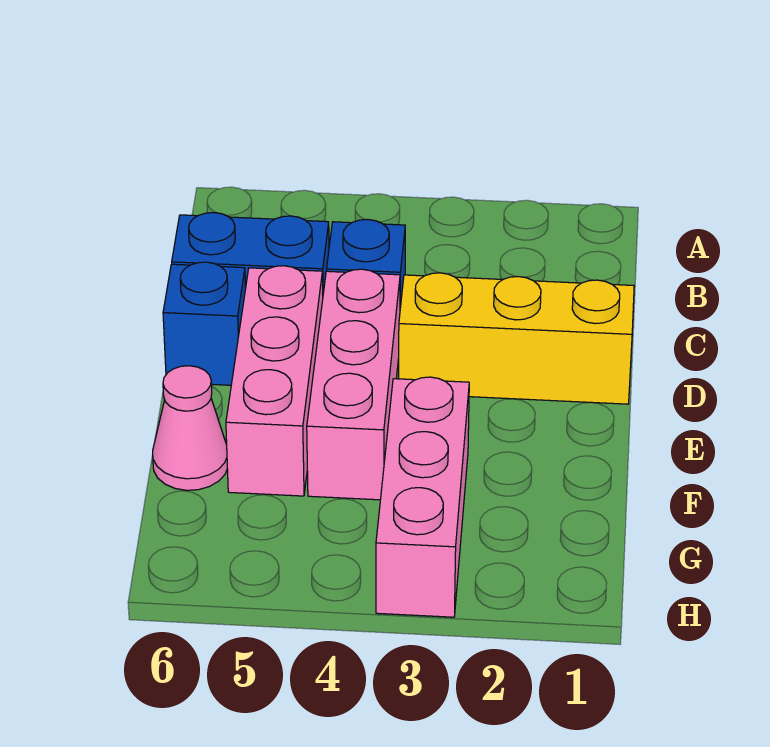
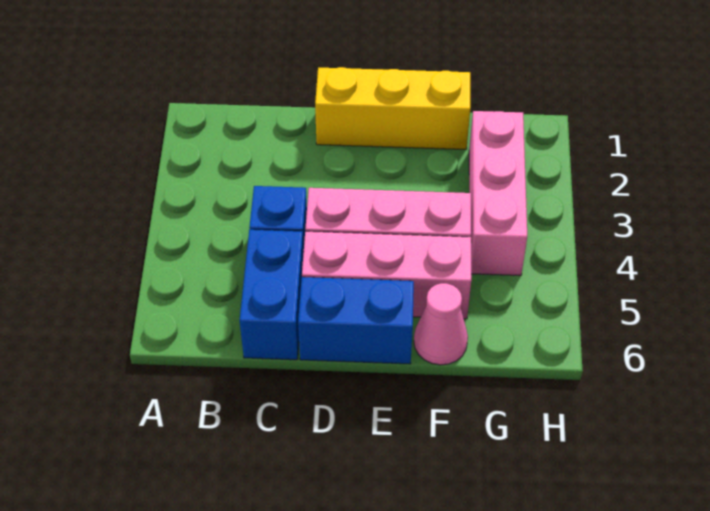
yellow brick D1:D3 level 1 -> yellow brick D1:F1 level 1
blue brick D6 level 1 -> blue brick D6:E6 level 1
pink brick F3:H3 level 1 -> pink brick G2:G4 level 1

